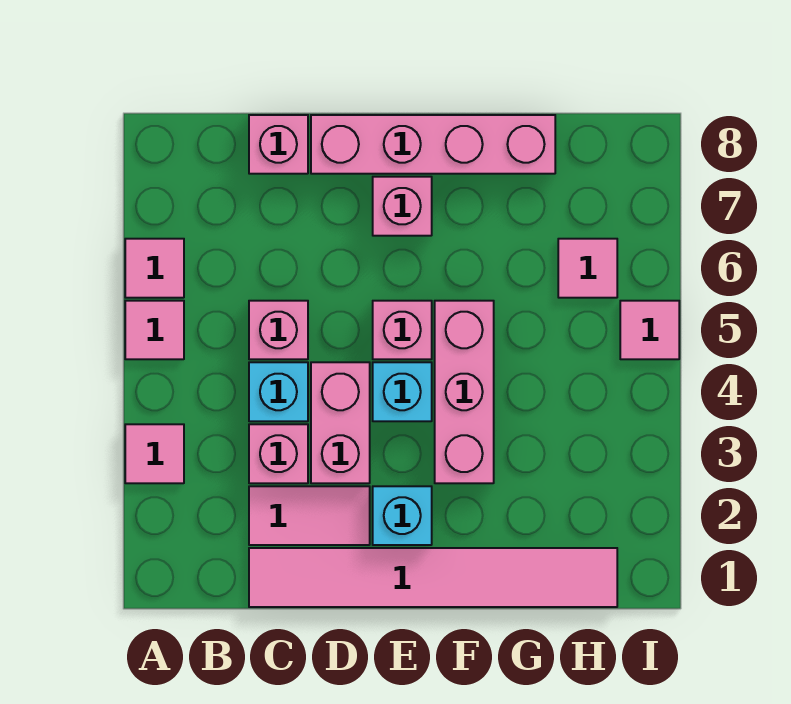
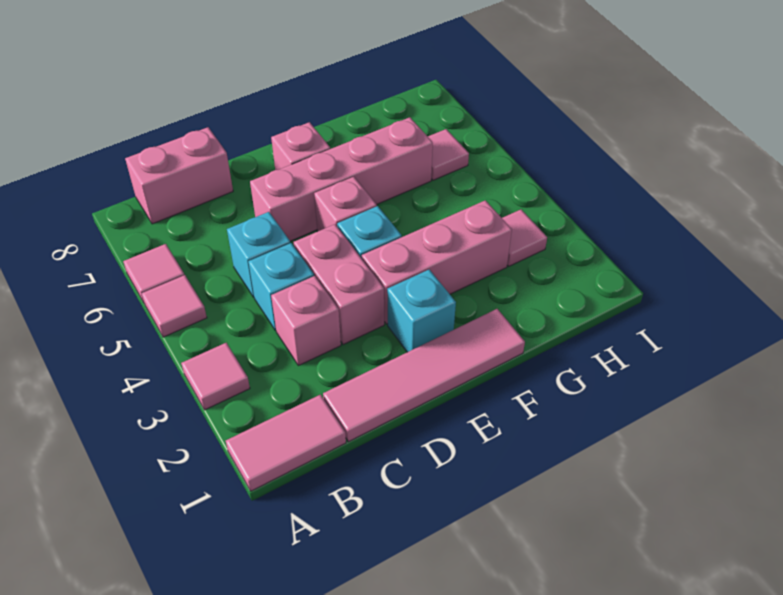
pink tile C1:H1 level 1 -> pink tile C1:F1 level 1
pink tile C2:D2 level 1 -> pink tile A1:B1 level 1
pink brick C5 level 1 -> cyan brick C5 level 1
pink brick C8 level 1 -> pink brick B8:C8 level 1
pink brick D8:G8 level 1 -> pink brick D6:G6 level 1
pink brick F3:F5 level 1 -> pink brick E3:G3 level 1
pink tile I5 level 1 -> pink tile H3 level 1

